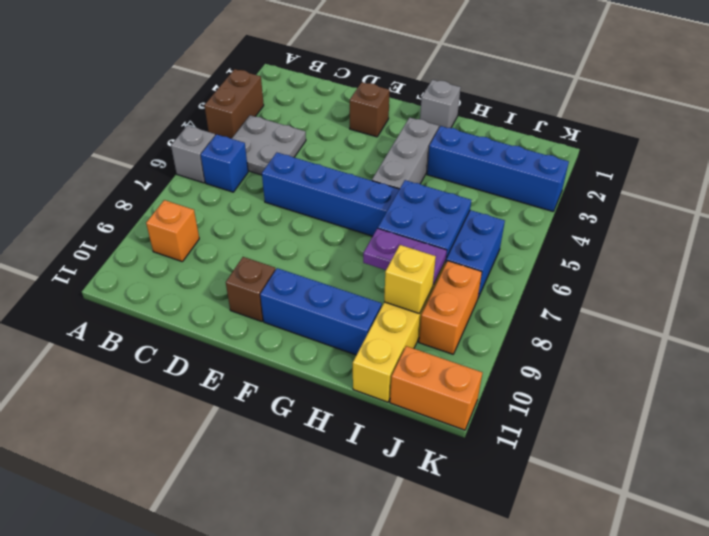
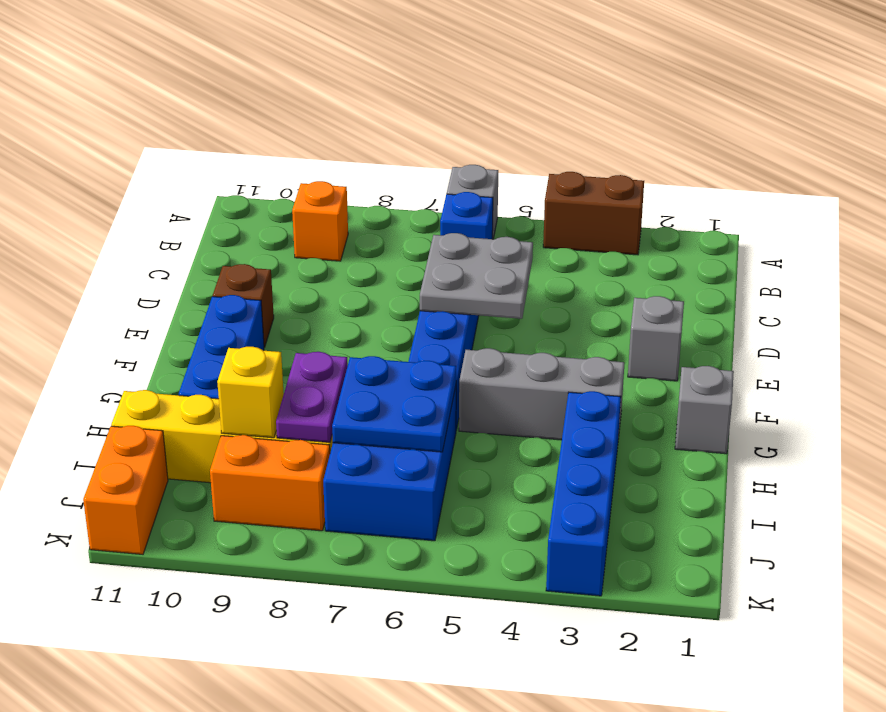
grey plate B4:C5 level 1 -> grey plate D5:E6 level 2
brown brick E2 level 1 -> grey brick E2 level 1

